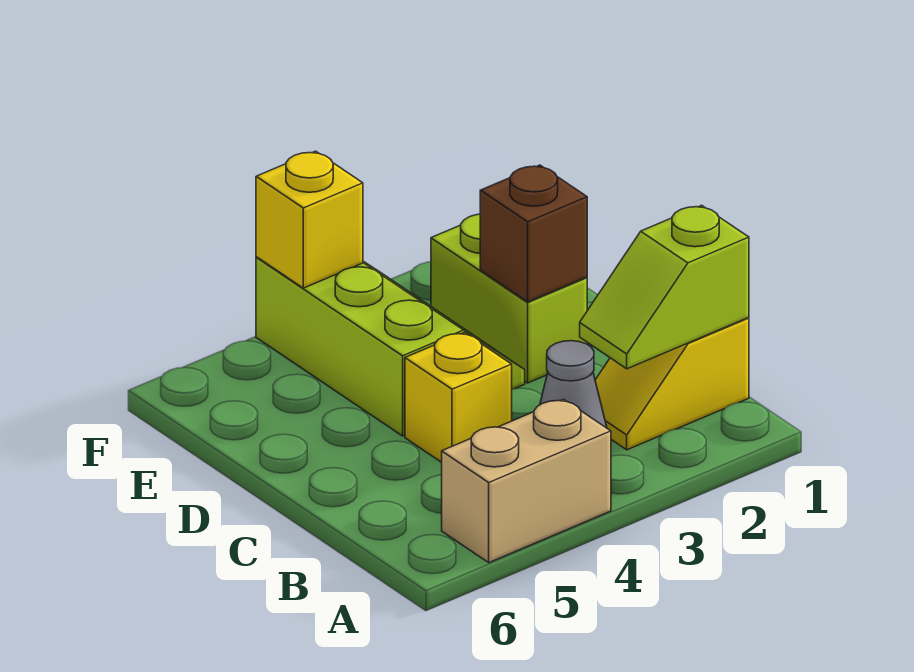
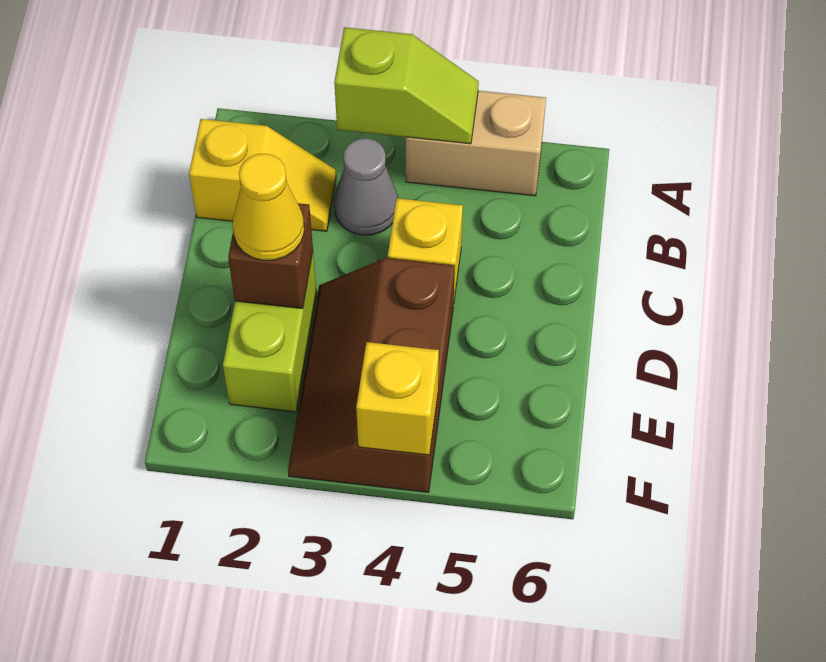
lime slope B1:B2 level 2 top 1 -> lime slope A3:A4 level 2 top 3
none -> yellow cone D2 level 3
lime slope D3:F4 level 1 top 4 -> brown slope D3:F4 level 1 top 4

